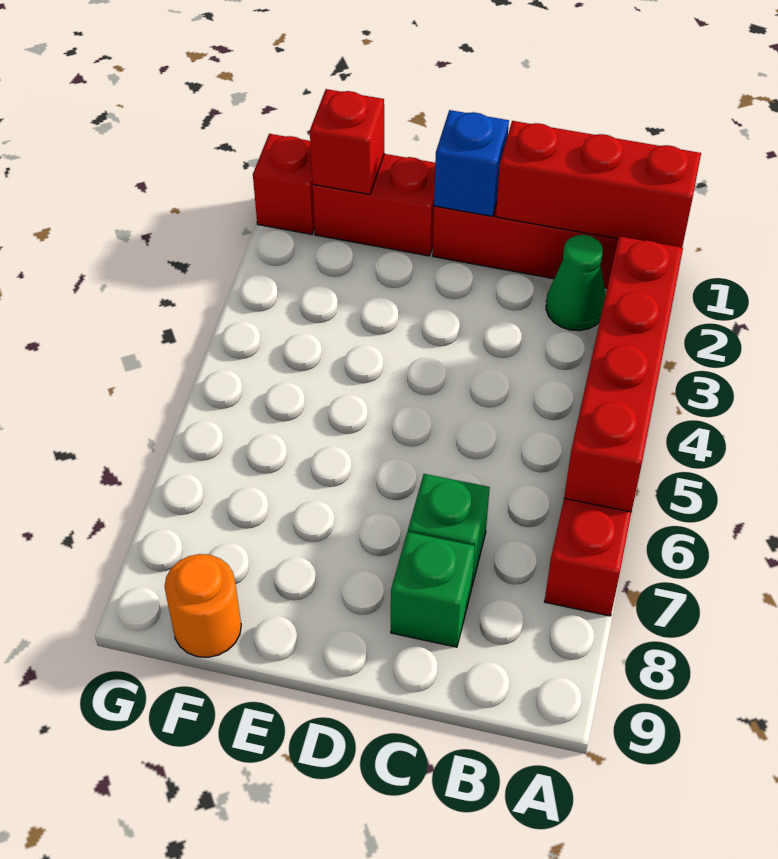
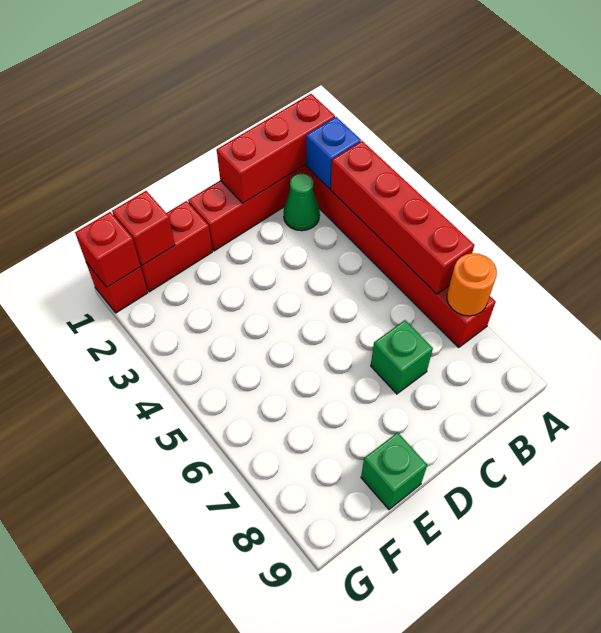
green brick C8 level 1 -> green brick E9 level 1
blue brick D1 level 2 -> blue brick A2 level 2
orange round brick F9 level 1 -> orange round brick A7 level 2
none -> red brick G1 level 2

